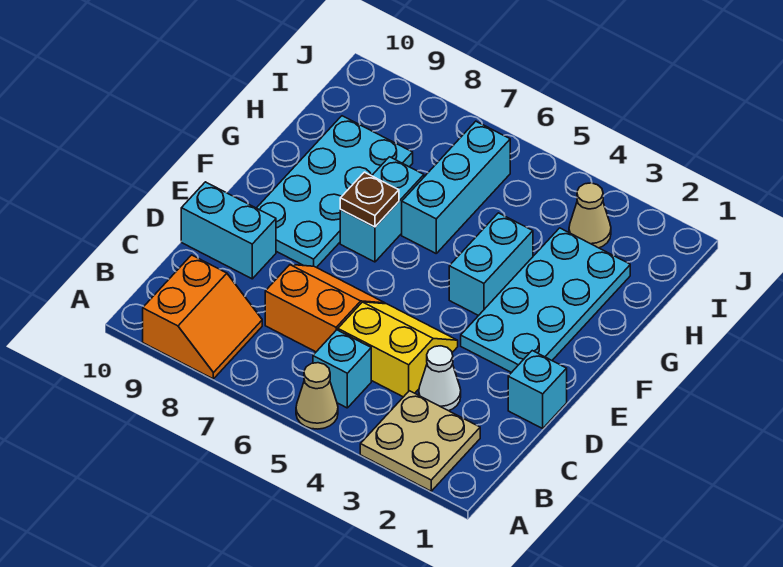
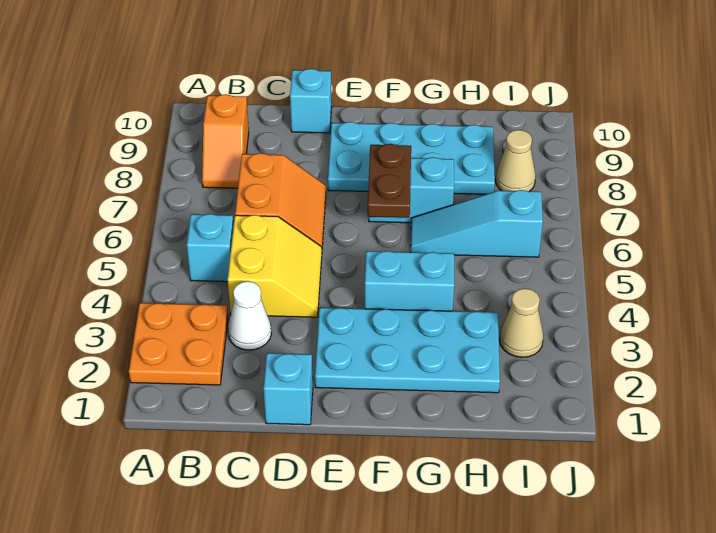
tan plate A2:B3 level 1 -> orange plate A2:B3 level 1
tan cone A5 level 1 -> tan cone I8 level 1
orange slope A8:B9 level 1 top 9 -> orange slope B8:B9 level 1 top 9
cyan brick D9:D10 level 1 -> cyan brick D10 level 1
brown plate F7 level 2 -> brown plate F6:F7 level 2
cyan brick G6:I6 level 1 -> cyan slope G6:I6 level 1 top I

